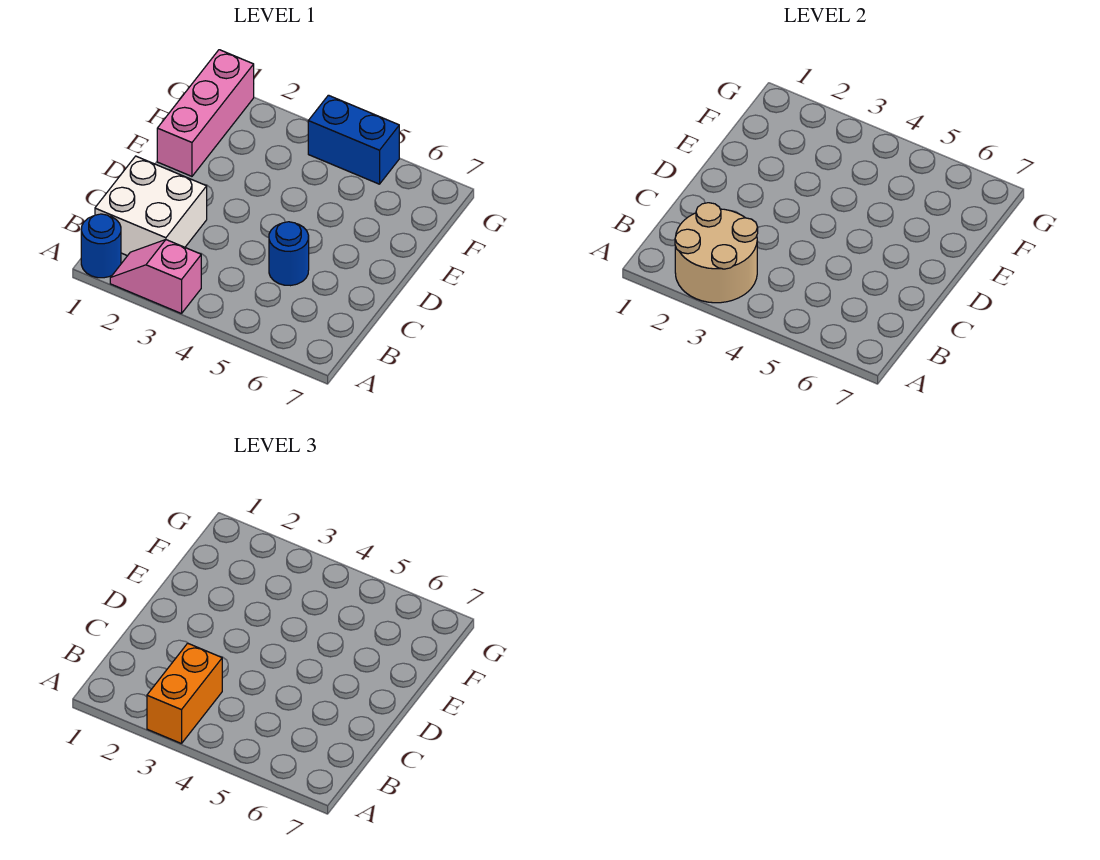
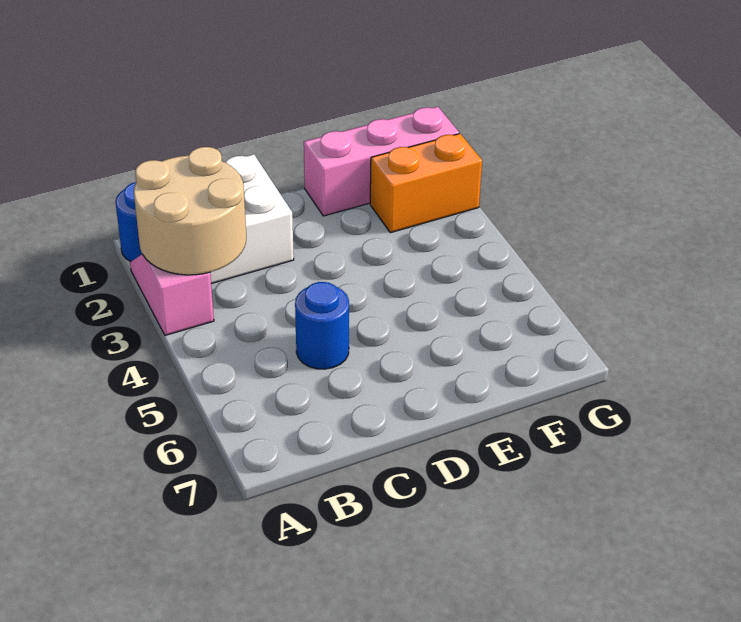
orange brick A3:B3 level 3 -> orange brick F2:G2 level 1
blue brick G4:G5 level 1 -> none

